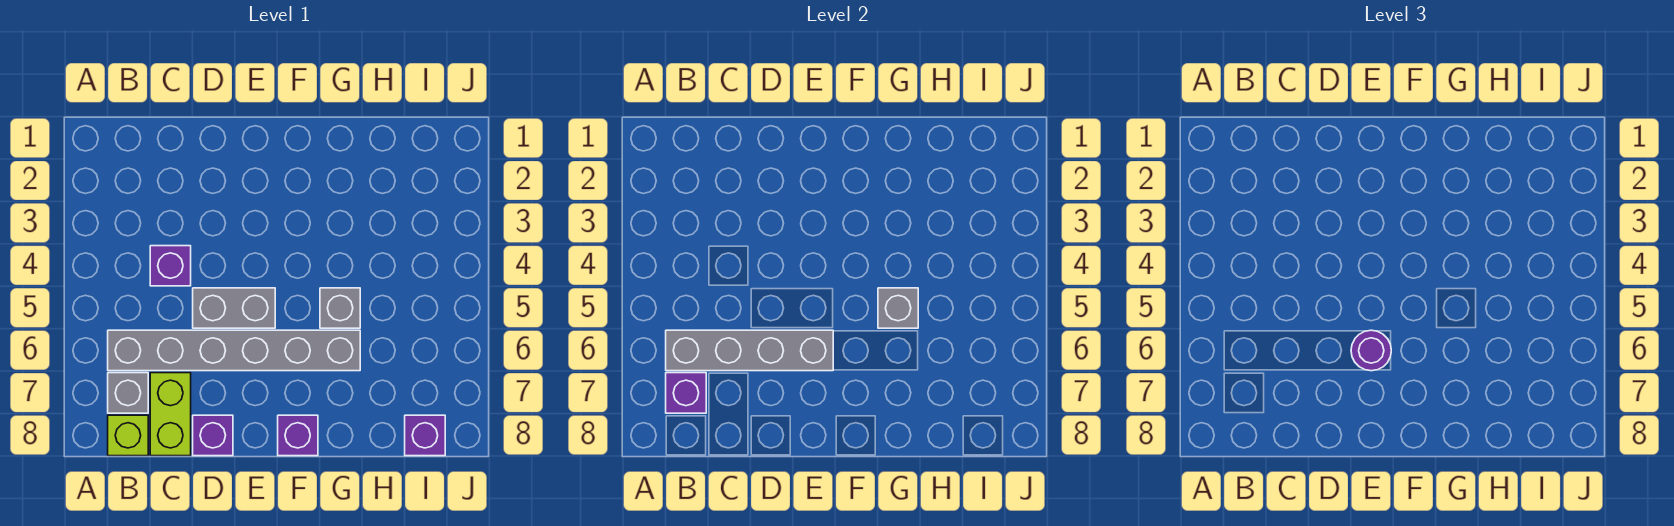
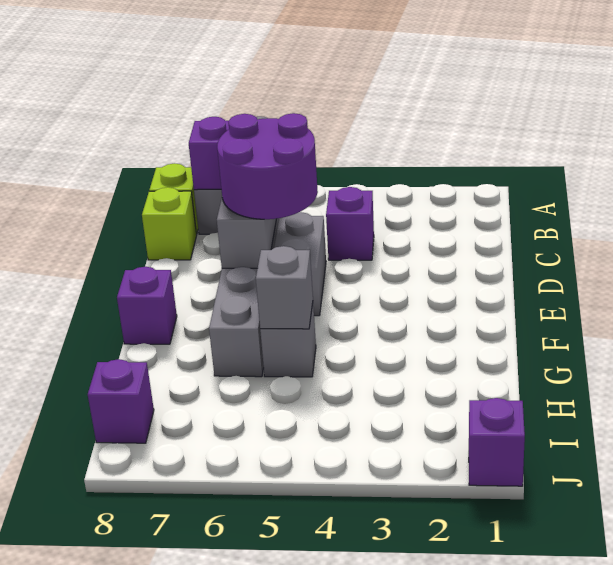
lime brick C7:C8 level 1 -> lime brick C8 level 1
purple brick D8 level 1 -> purple brick J1 level 1
purple round brick E6 level 3 -> purple round brick D5:E6 level 3

